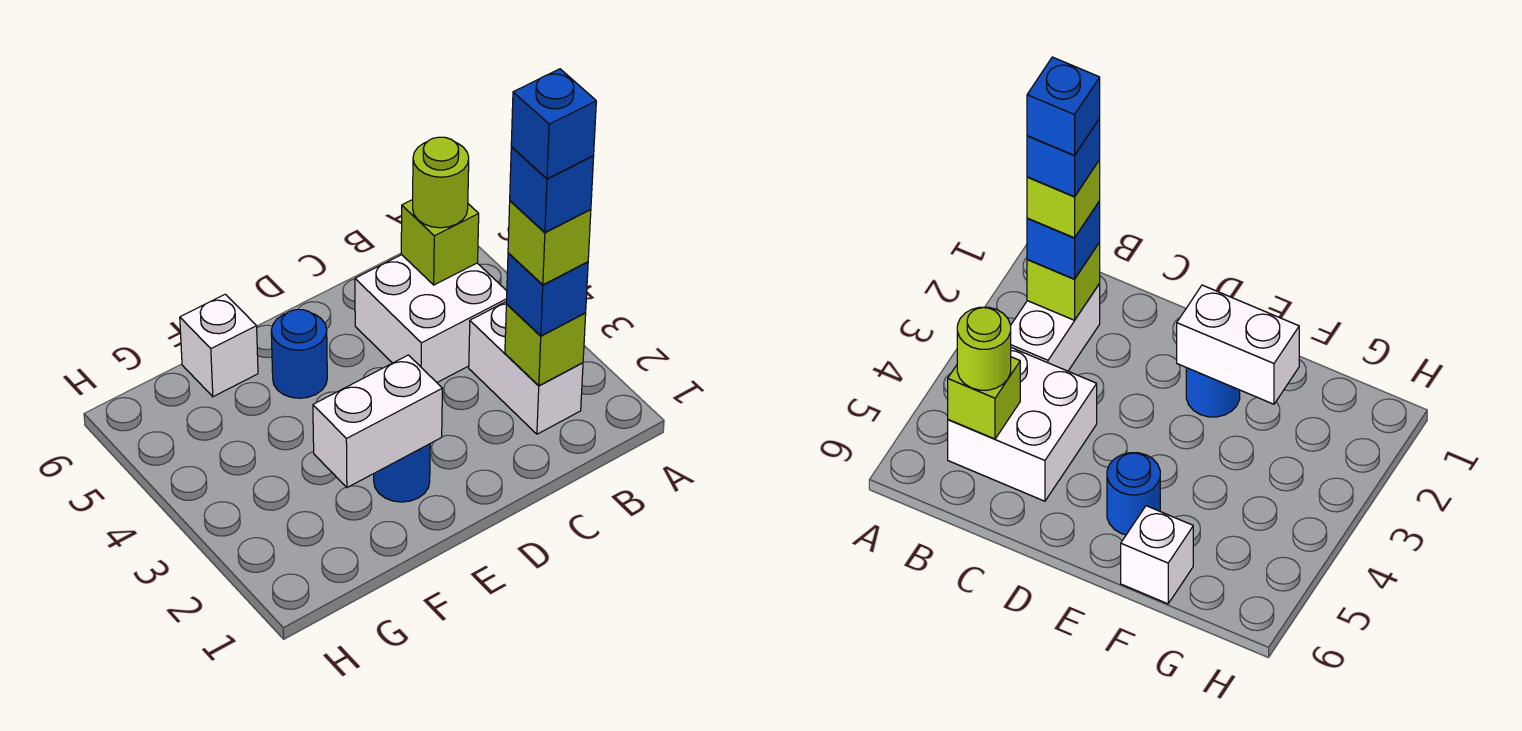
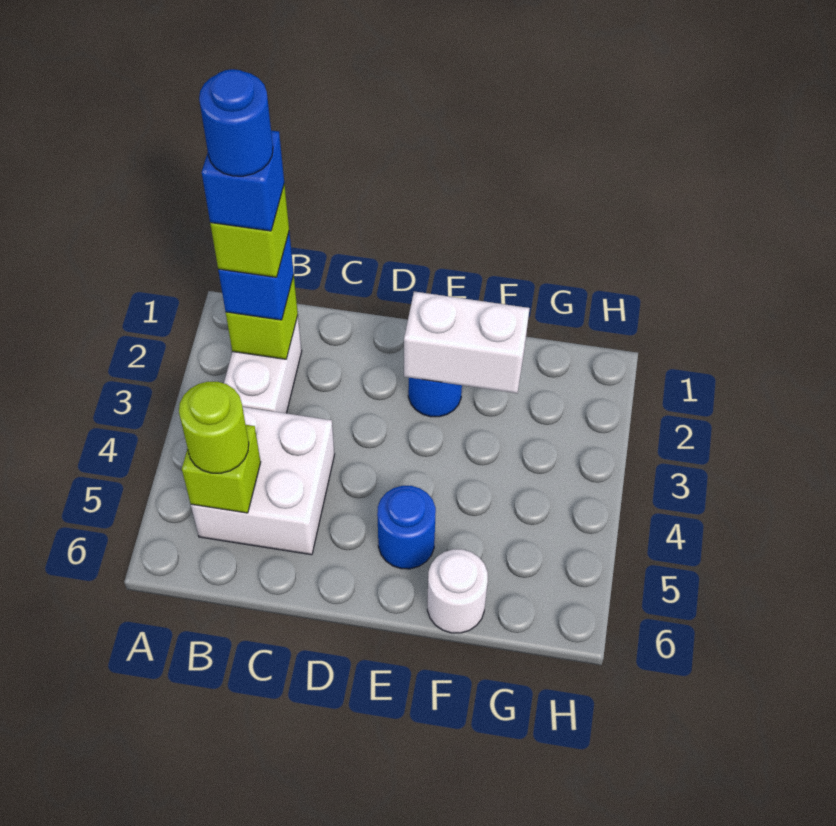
blue brick B2 level 6 -> blue round brick B2 level 6
white brick F6 level 1 -> white round brick F6 level 1

